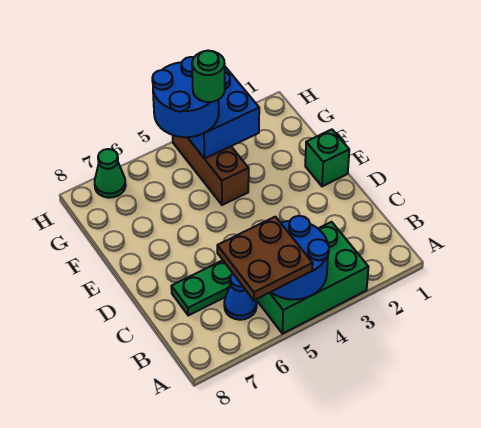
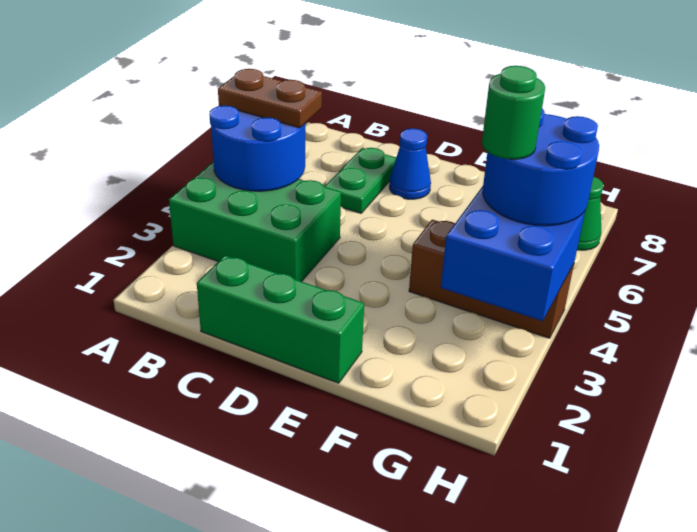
green brick A3:B5 level 1 -> green brick A3:C4 level 1
brown plate A5:B6 level 3 -> brown plate A5:B5 level 3
blue cone B6 level 1 -> blue cone D7 level 1
green brick E1 level 1 -> green brick C1:E1 level 1

